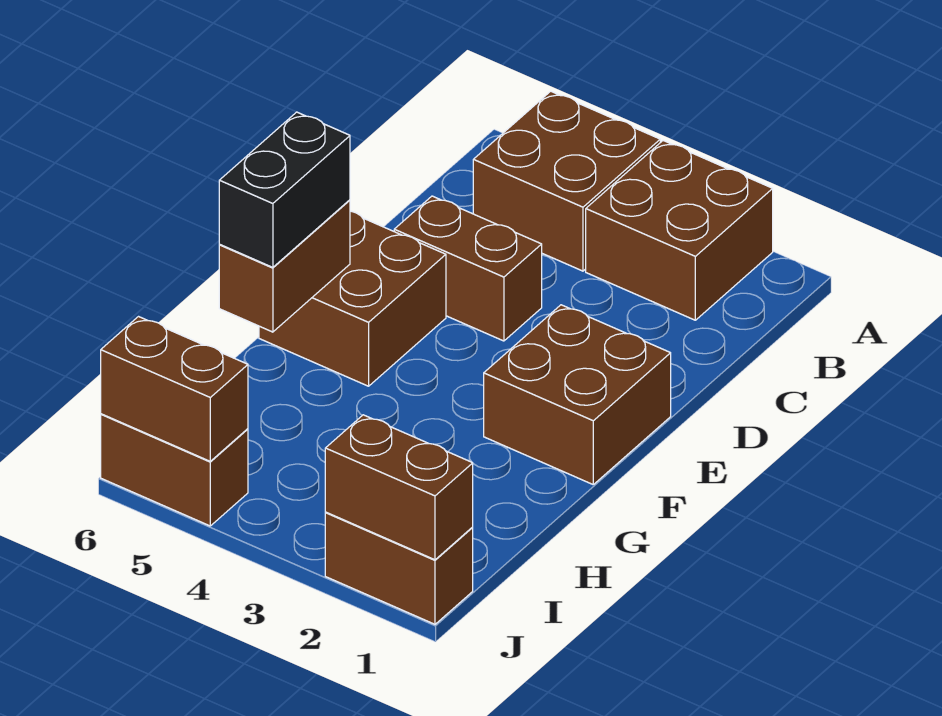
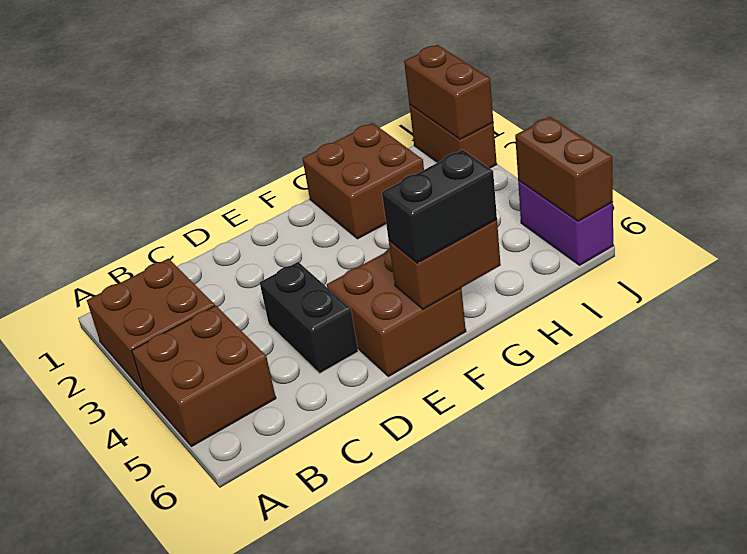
brown brick D4:D5 level 1 -> black brick D4:D5 level 1
brown brick E1:F2 level 1 -> brown brick G1:H2 level 1
brown brick J5:J6 level 1 -> purple brick J5:J6 level 1

